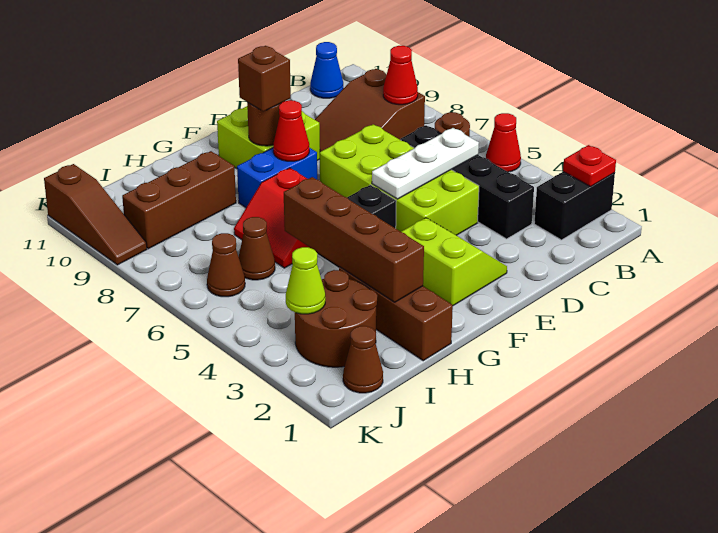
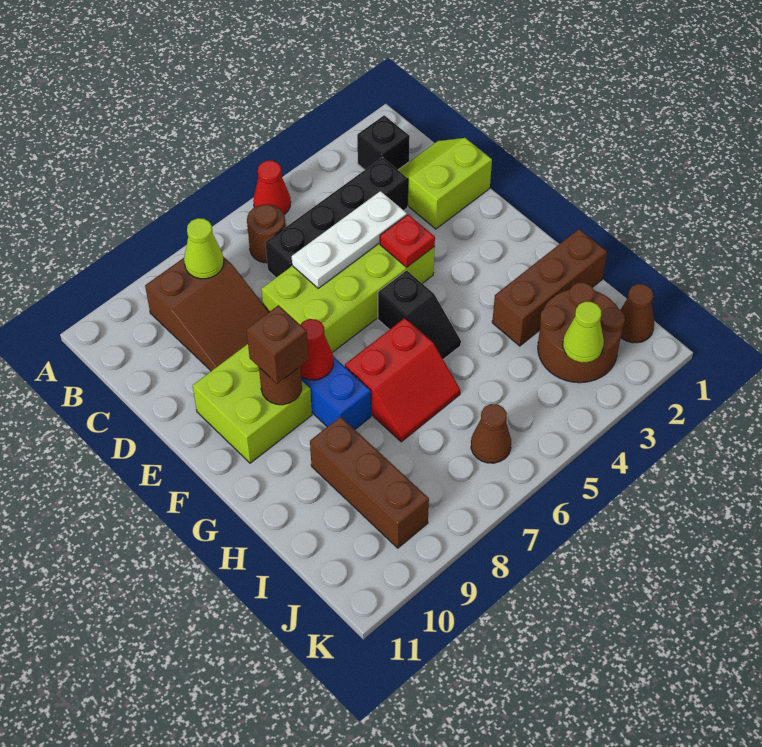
black brick A2:B2 level 1 -> black brick B2 level 1
red plate A2 level 2 -> red plate E4 level 2
red cone B8 level 2 -> lime cone B8 level 2
blue cone B11 level 1 -> none
white plate C5:E5 level 2 -> white plate D4:D6 level 2
lime slope E2:F3 level 1 top F -> lime slope C1:D2 level 1 top D
brown brick H2:H5 level 2 -> none
brown cone I6 level 1 -> none
brown slope K9:K11 level 1 top 11 -> none

